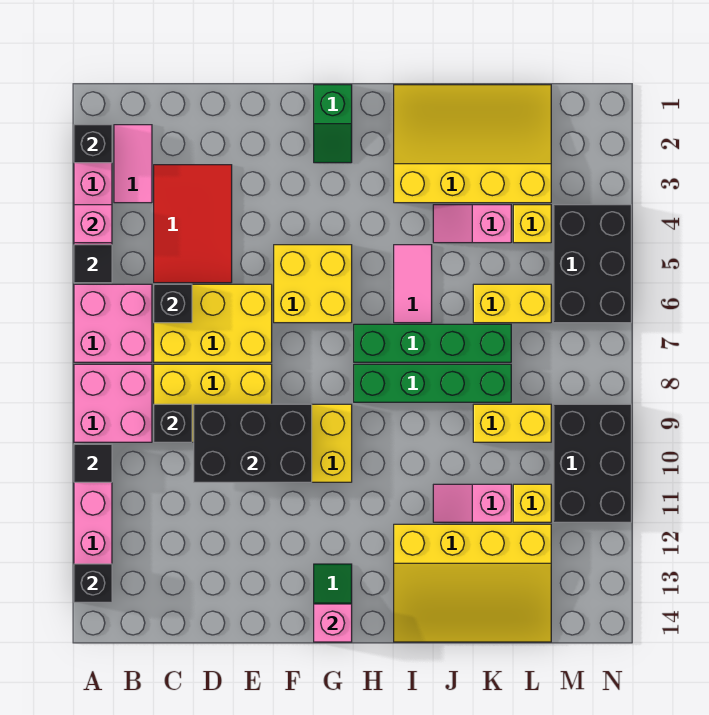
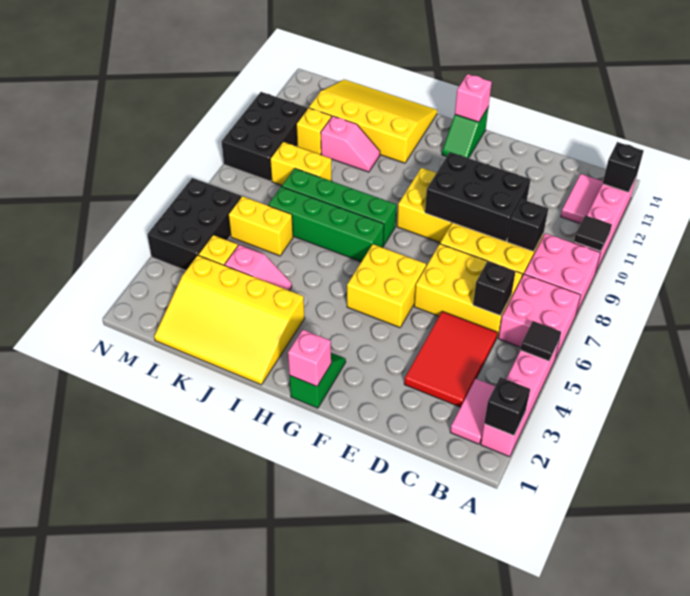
pink brick A4 level 2 -> pink brick G1 level 2
pink tile I5:I6 level 1 -> pink tile B12:B13 level 1

